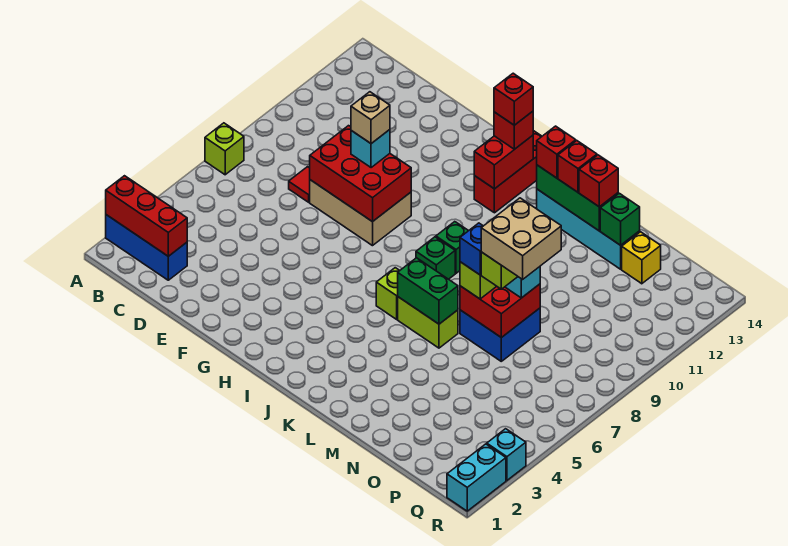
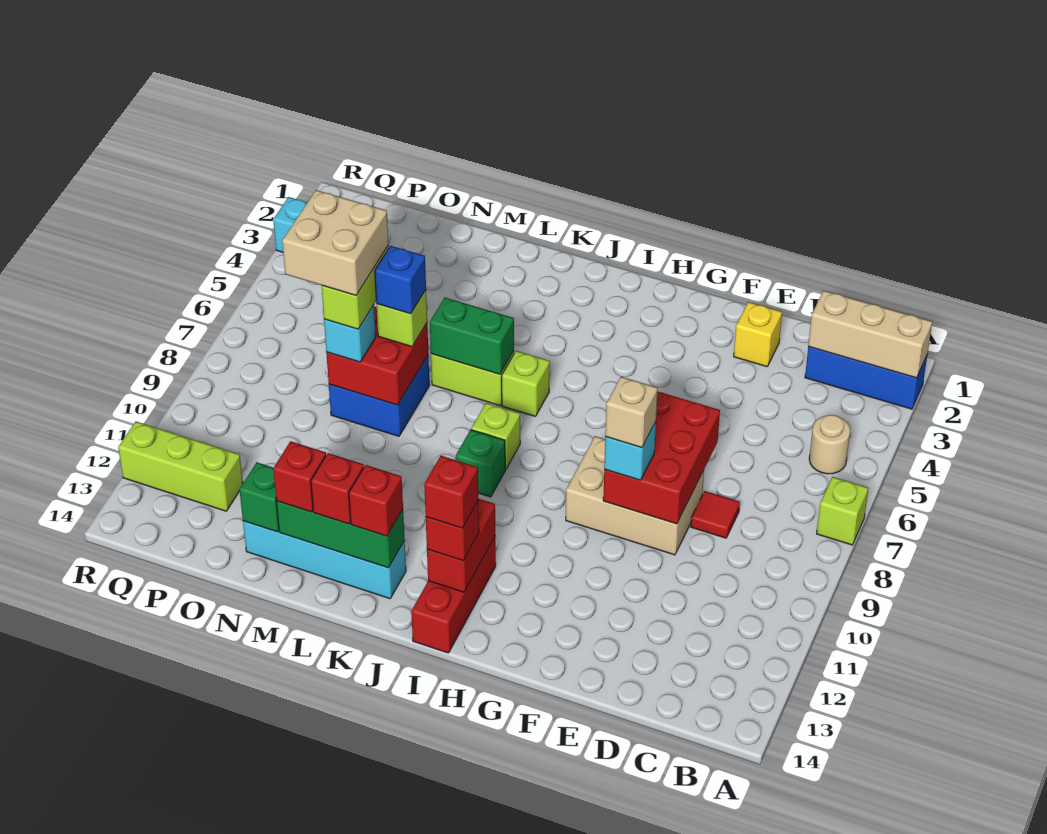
red brick A2:C2 level 2 -> tan brick A2:C2 level 2
none -> tan round brick B5 level 1
red brick E8:G9 level 2 -> red brick E7:F9 level 2
green brick J8 level 1 -> lime brick J8 level 1
yellow brick O13 level 1 -> yellow brick E2 level 1
none -> lime brick P12:R12 level 1
cyan brick R1:R2 level 1 -> none

